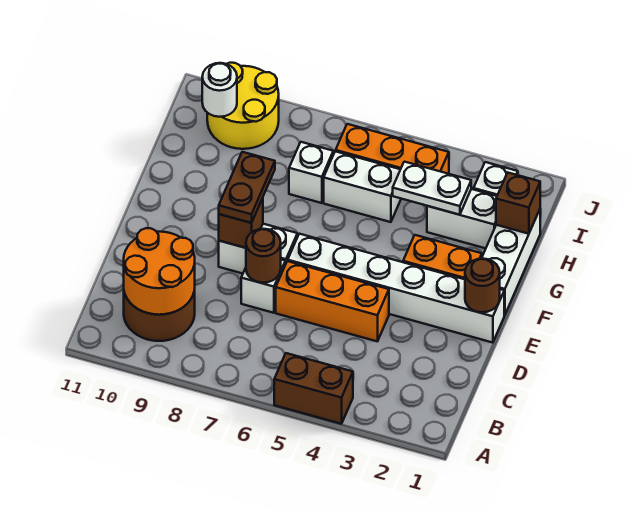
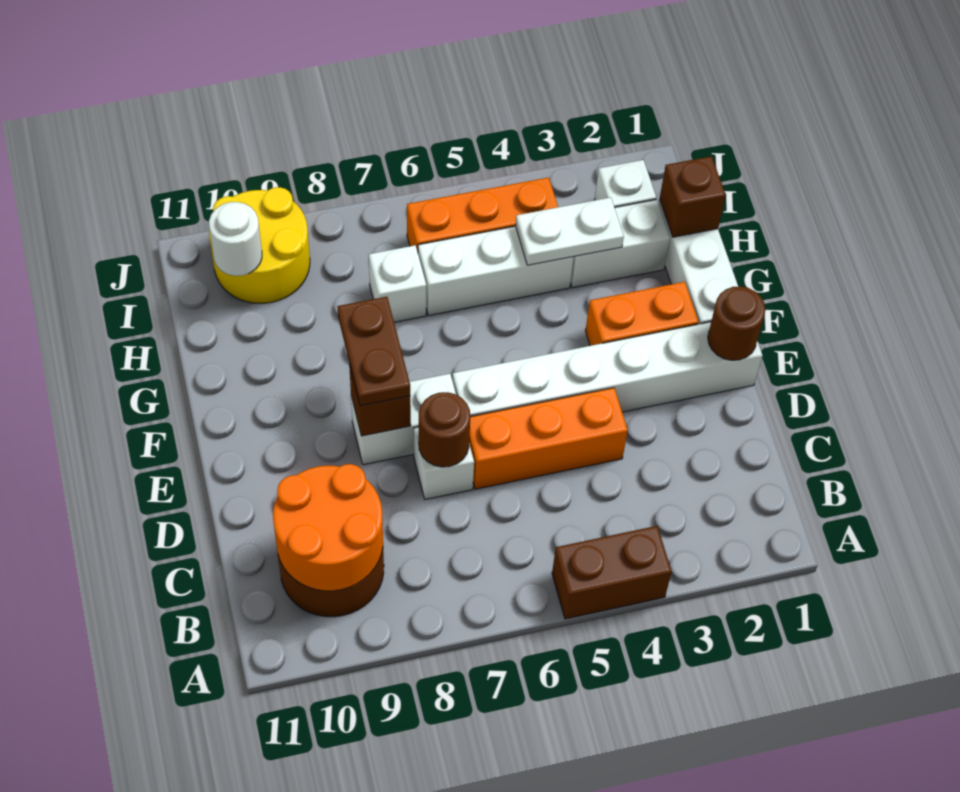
white brick H5:H6 level 1 -> white brick H4:H6 level 1

